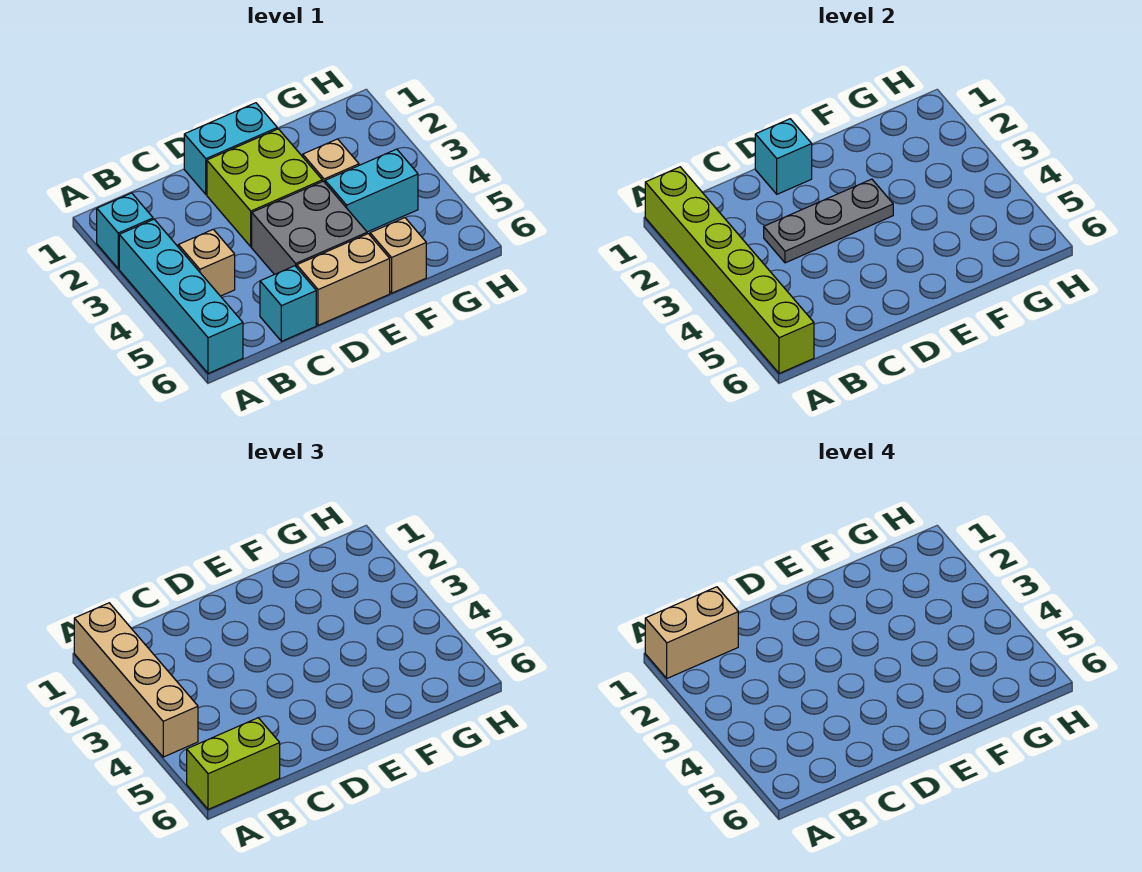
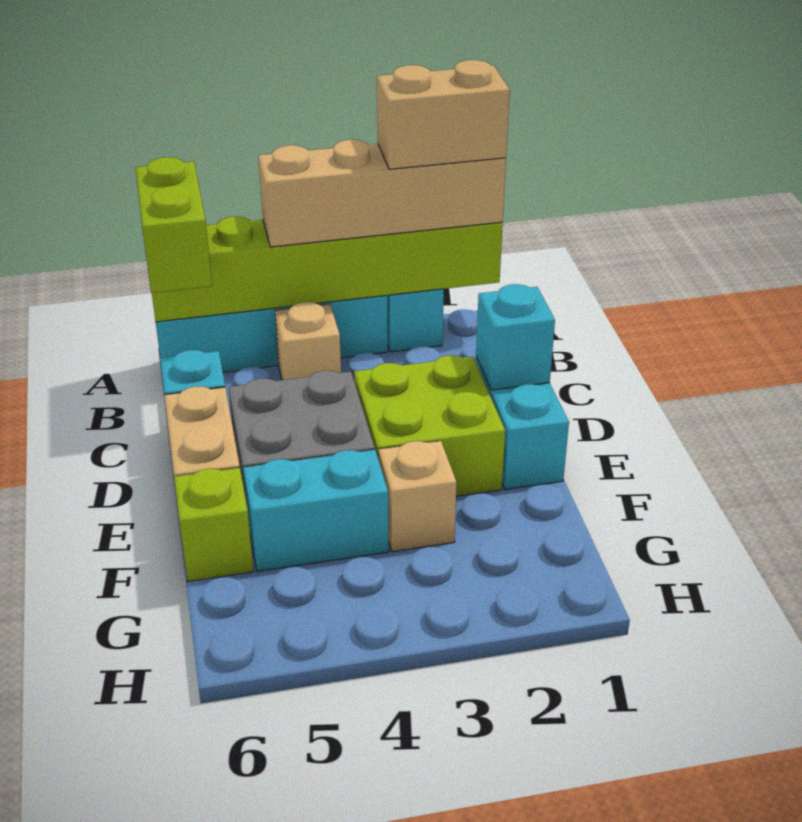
tan brick A1:B1 level 4 -> tan brick A1:A2 level 4
grey plate C3:E3 level 2 -> none
cyan brick F4:G4 level 1 -> cyan brick F4:F5 level 1
tan brick F6 level 1 -> lime brick F6 level 1

